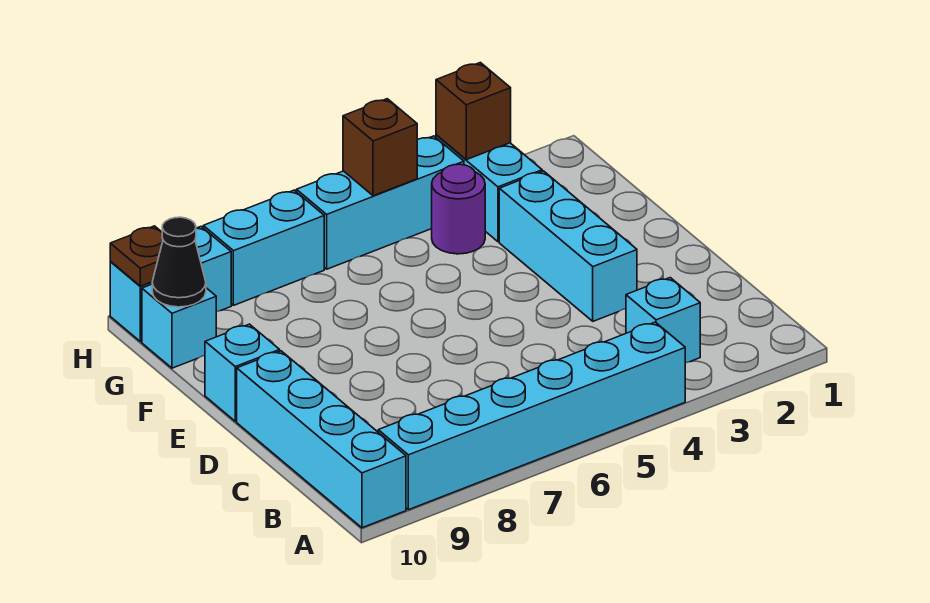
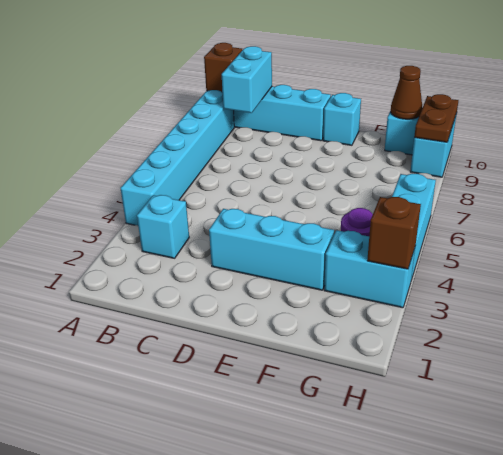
black cone G10 level 2 -> brown cone G10 level 2
brown brick H5 level 2 -> brown brick A10 level 2
cyan brick H7:H8 level 1 -> cyan brick B9:B10 level 2
brown plate H10 level 2 -> brown plate H9:H10 level 2

